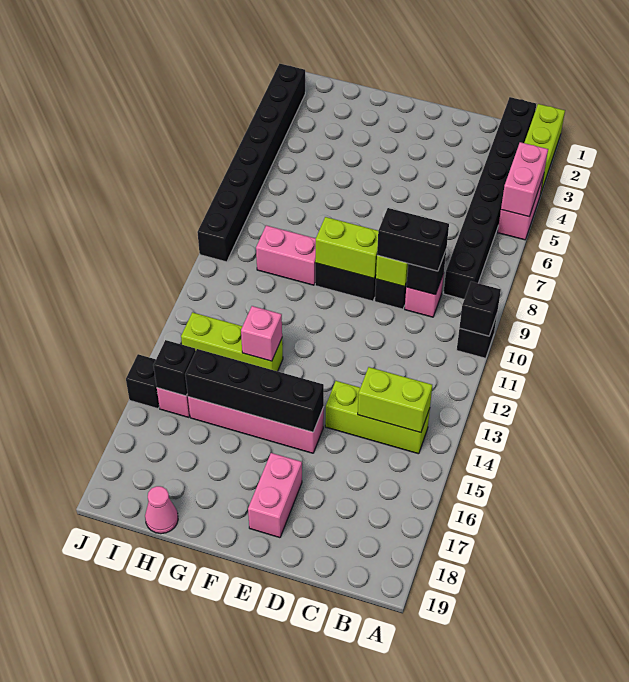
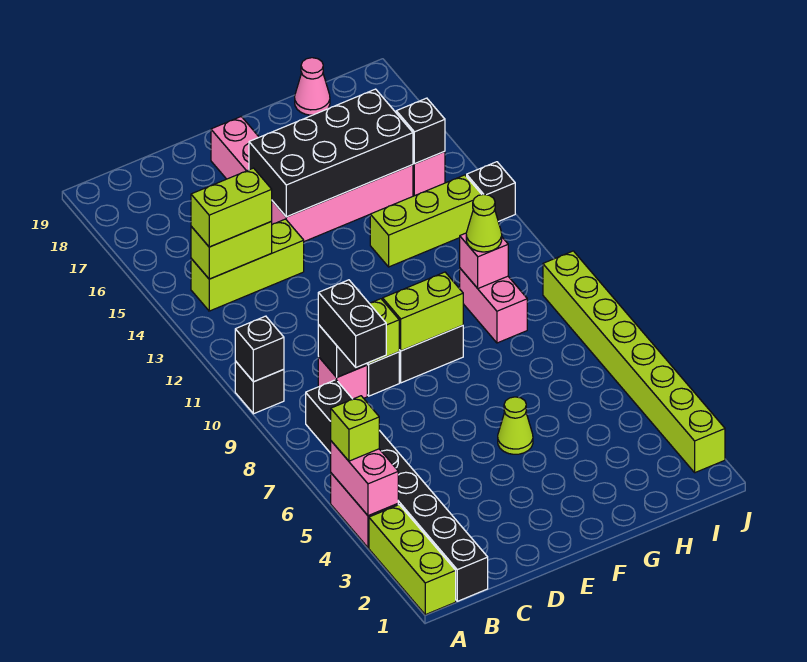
none -> lime brick A5 level 3
none -> lime brick B14:C14 level 3
black brick C9:D9 level 3 -> black brick C8:C9 level 3
black brick E15:H15 level 2 -> black brick E15:H16 level 2
none -> lime cone F5 level 1
pink brick G9:H9 level 1 -> pink brick H9:H10 level 1
pink brick G13 level 2 -> pink brick H10 level 2
none -> lime cone H10 level 3
black brick J2:J9 level 1 -> lime brick J2:J9 level 1
black brick J15 level 1 -> black brick J13 level 1

